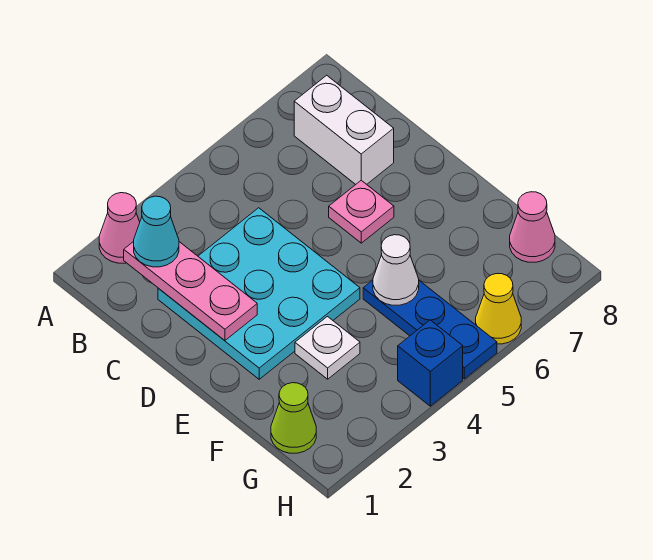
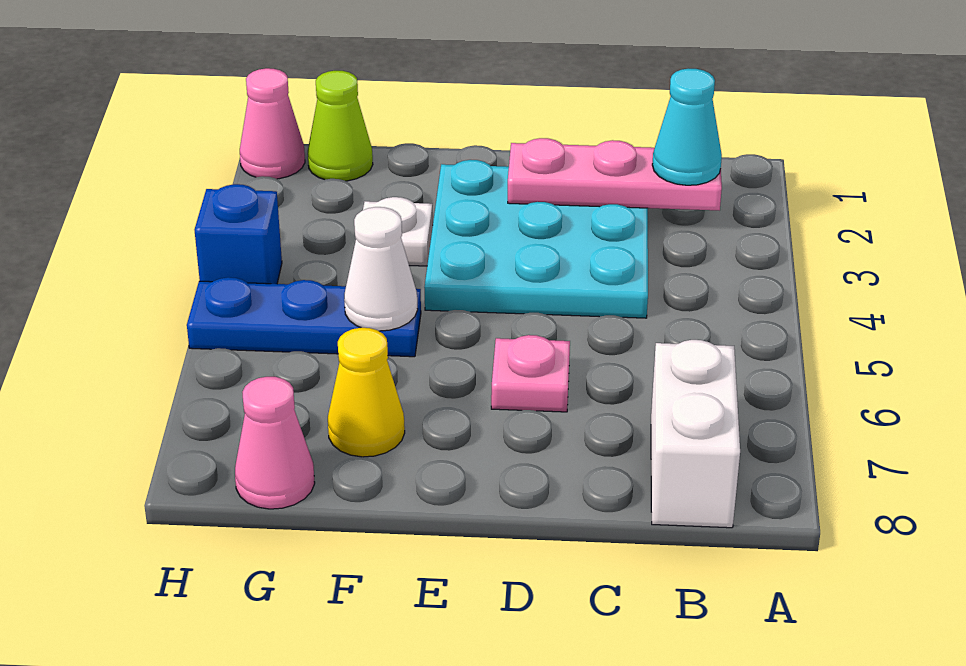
pink cone A2 level 1 -> pink cone H1 level 1
white brick B7:C7 level 1 -> white brick B7:B8 level 1
yellow cone H6 level 1 -> yellow cone F7 level 1

